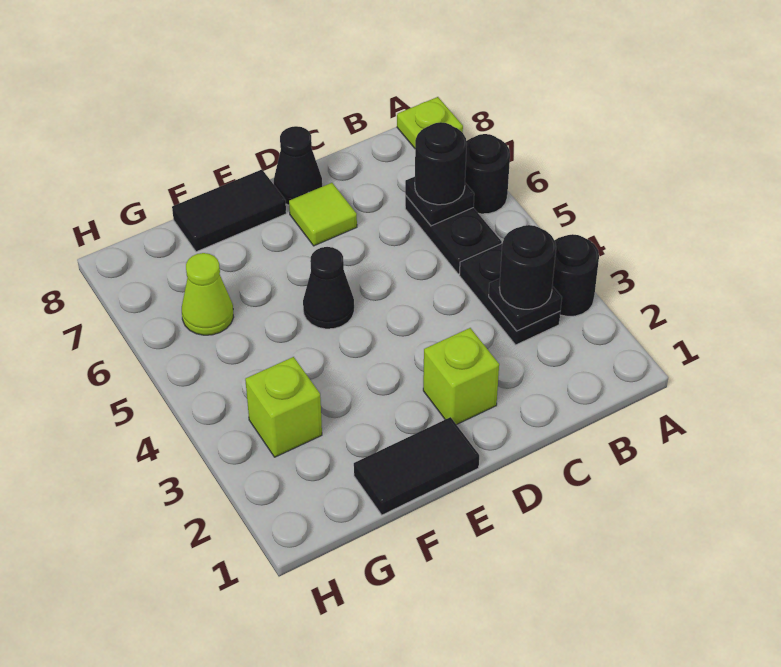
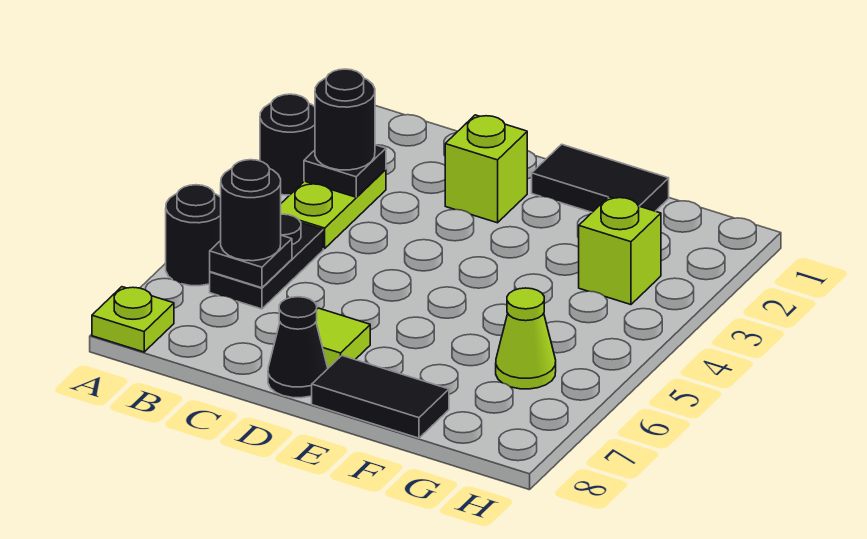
black plate B3:B4 level 1 -> lime plate B3:B4 level 1
black cone E5 level 1 -> none

